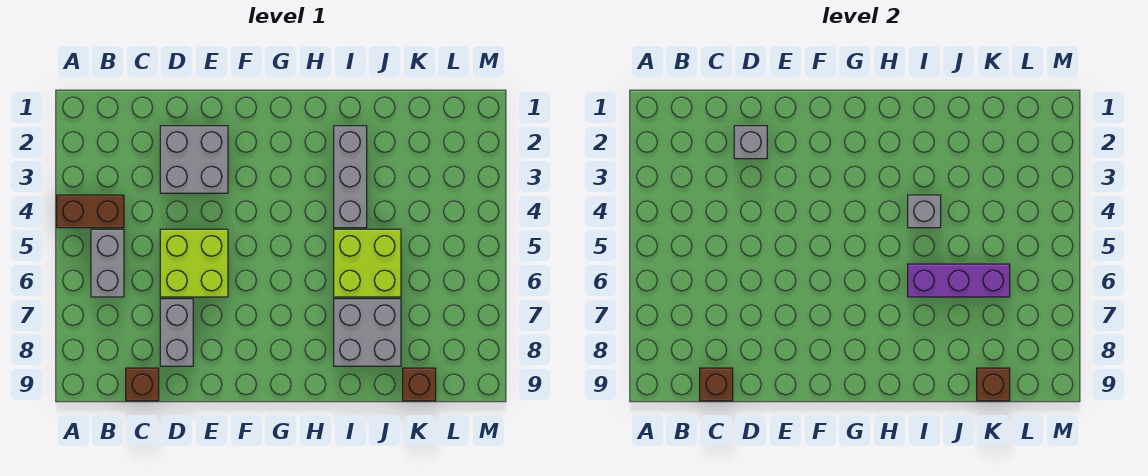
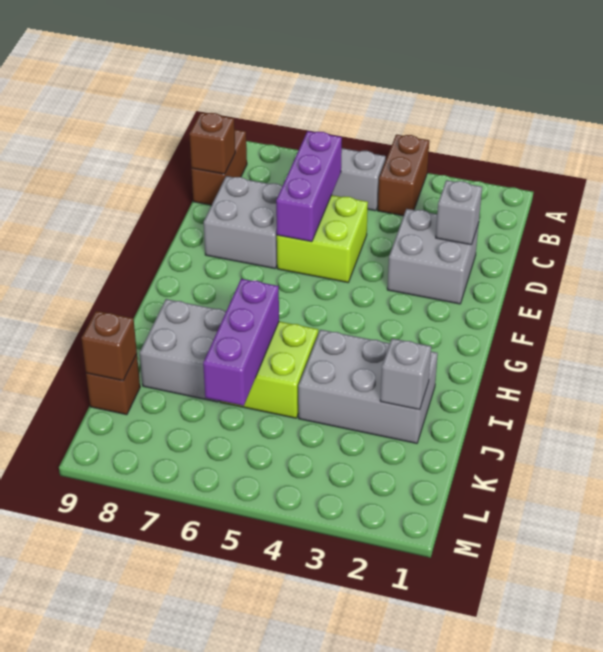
none -> purple brick C6:E6 level 2
brown brick C9 level 1 -> brown brick B9:C9 level 1
grey brick D7:D8 level 1 -> grey brick D7:E8 level 1
grey brick I2:I4 level 1 -> grey brick I2:J4 level 1
grey brick I4 level 2 -> grey brick J2 level 2

